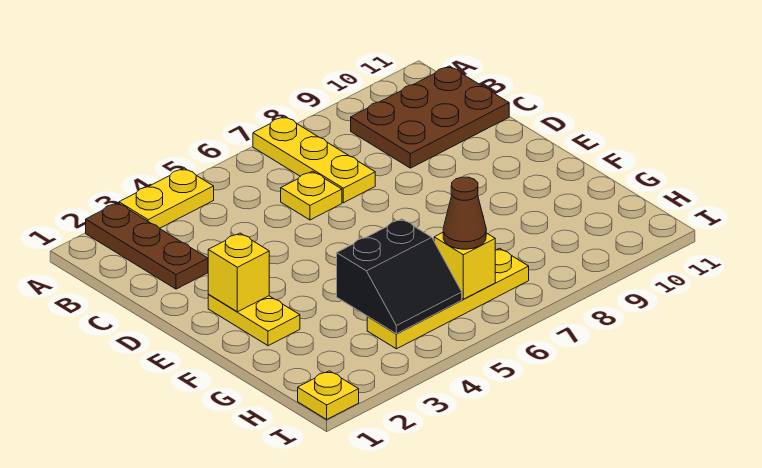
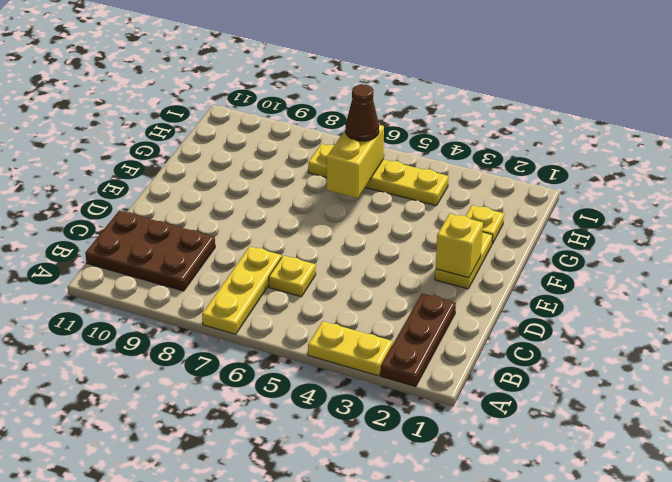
black slope G4:H5 level 2 top G -> none
yellow brick H6 level 2 -> yellow brick G6:H6 level 2
yellow plate I1 level 1 -> yellow plate G2 level 1

